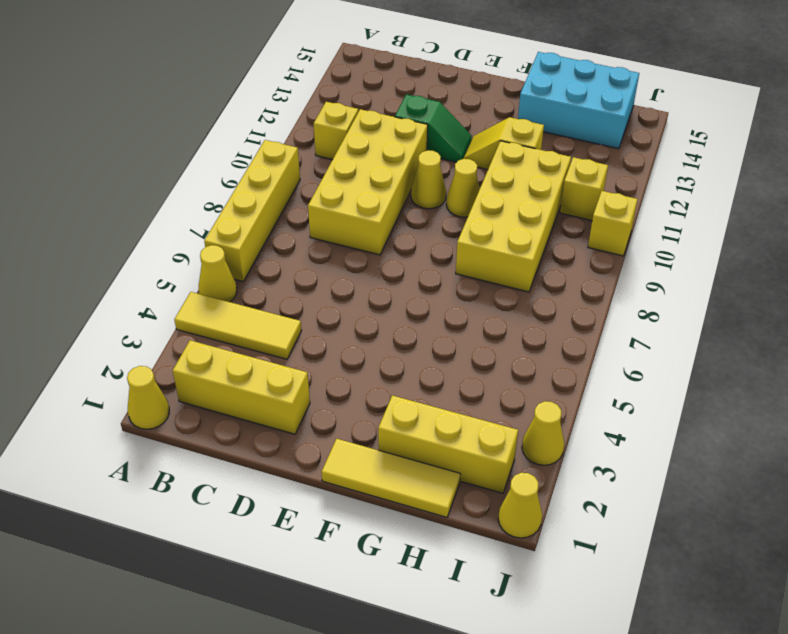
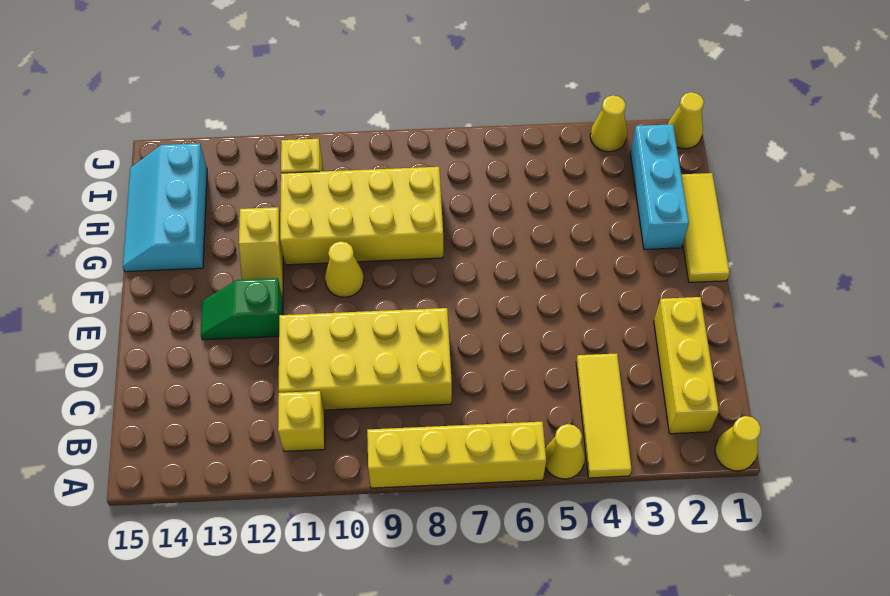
green slope D12:E12 level 1 top D -> green slope E12:E13 level 1 top 12
yellow cone E10 level 1 -> none
yellow brick G2:I2 level 1 -> cyan brick G2:I2 level 1
cyan brick G14:I15 level 1 -> cyan slope G14:I15 level 1 top 14
yellow brick J10 level 1 -> none

